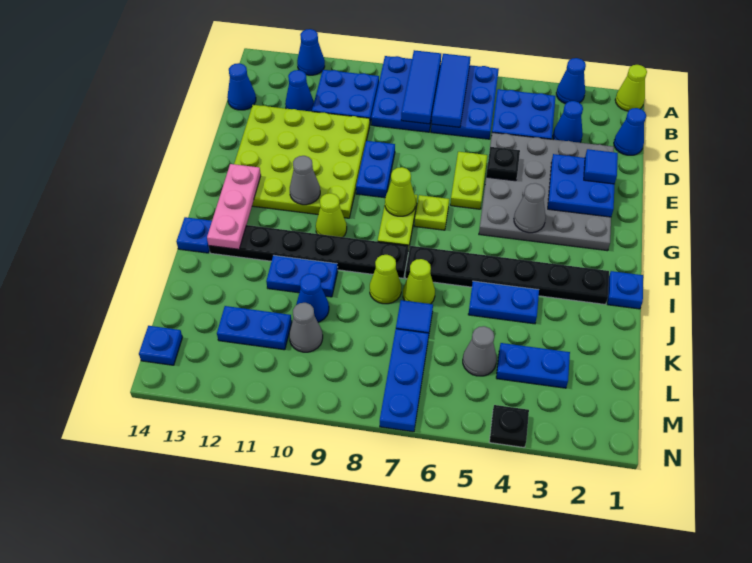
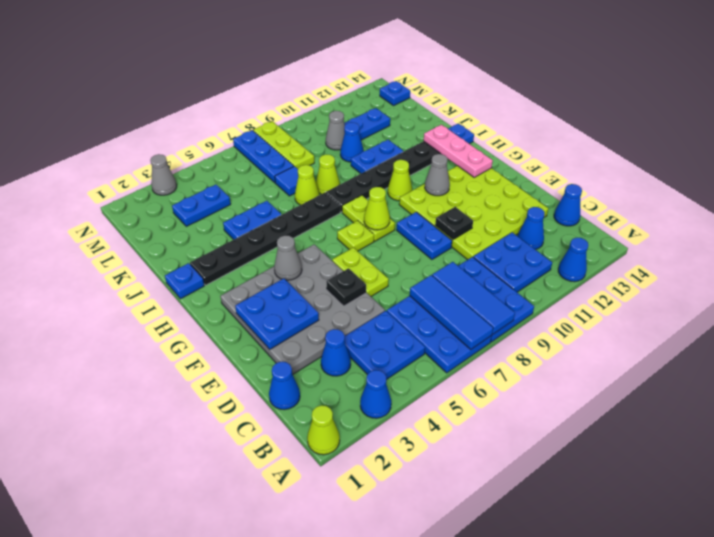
blue tile E2 level 3 -> none
grey cone L5 level 1 -> grey cone N3 level 1
none -> lime plate L8:N8 level 1
black plate N4 level 1 -> black plate E10 level 2

